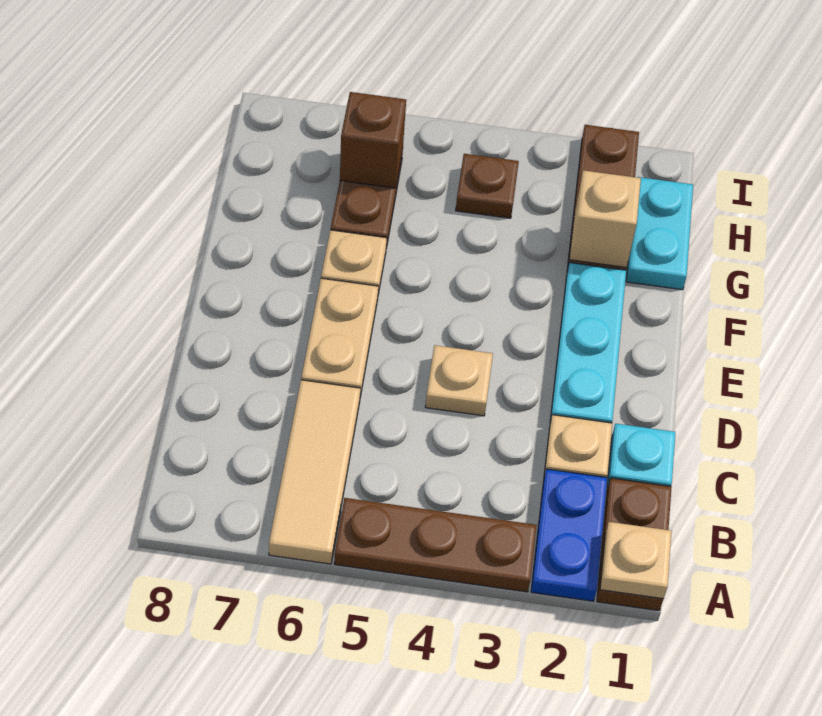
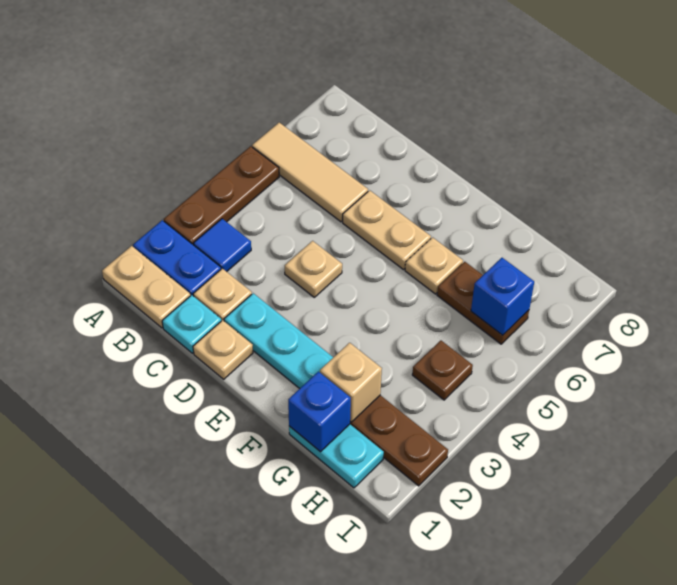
brown plate A1:B1 level 1 -> tan plate A1:B1 level 1
tan plate A1 level 2 -> tan plate D1 level 1
none -> blue tile B3 level 1
none -> blue brick G1 level 2
brown brick H6 level 2 -> blue brick H6 level 2

